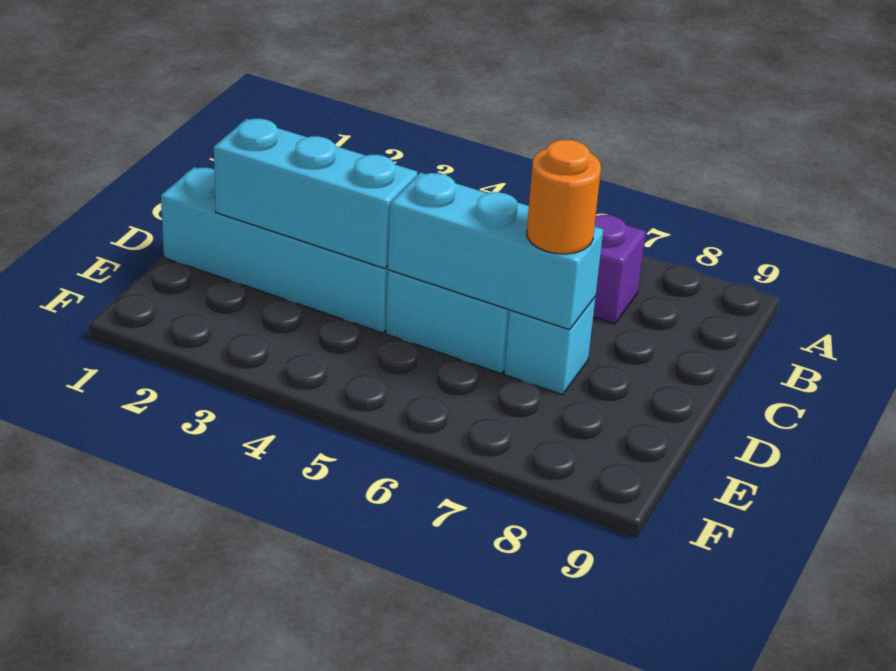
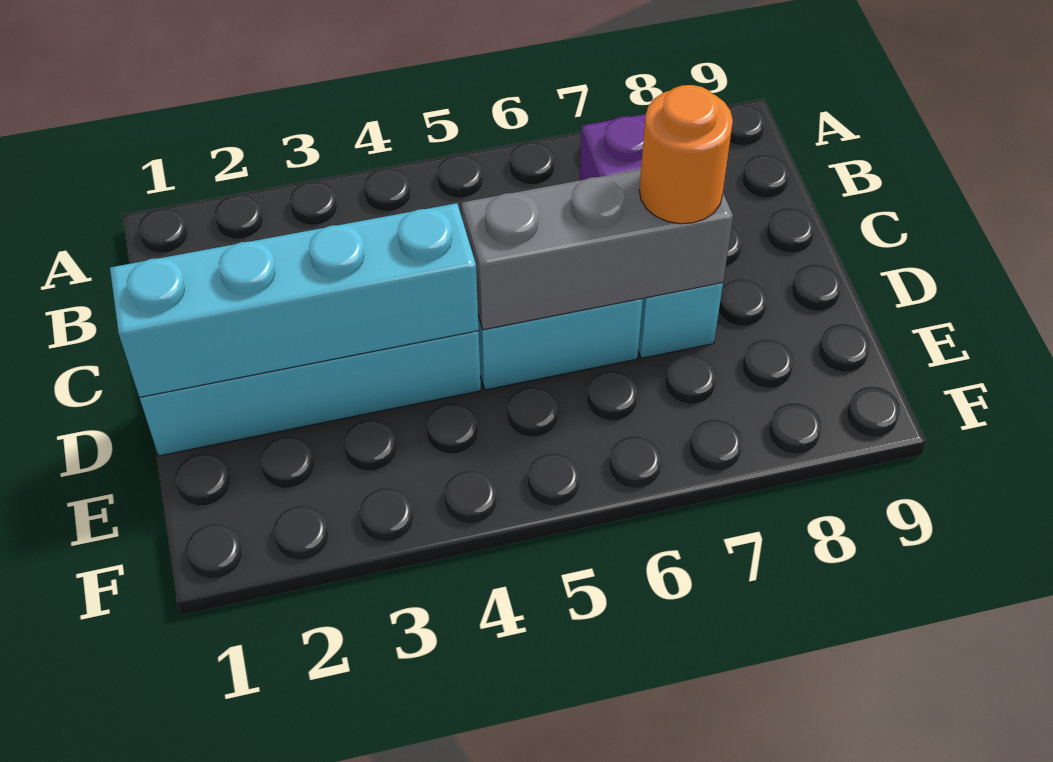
cyan brick D2:D4 level 2 -> cyan brick D1:D4 level 2
cyan brick D5:D7 level 2 -> grey brick D5:D7 level 2

